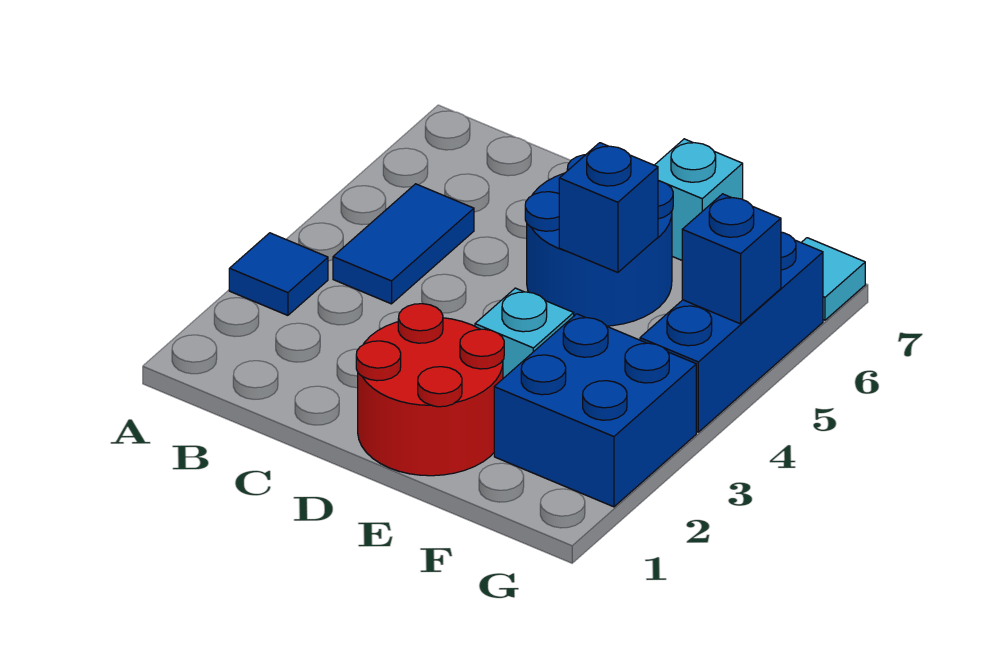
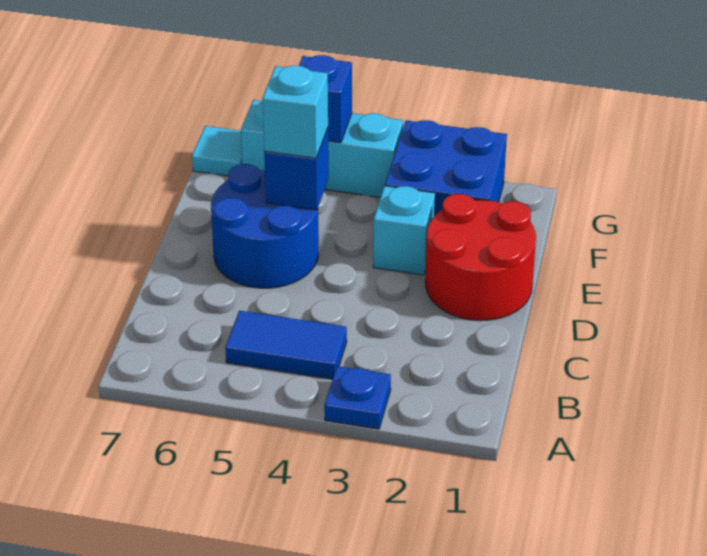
blue tile A3 level 1 -> blue plate A3 level 1
cyan brick E7 level 1 -> cyan brick E5 level 3
blue brick G4:G6 level 1 -> cyan brick G4:G6 level 1

